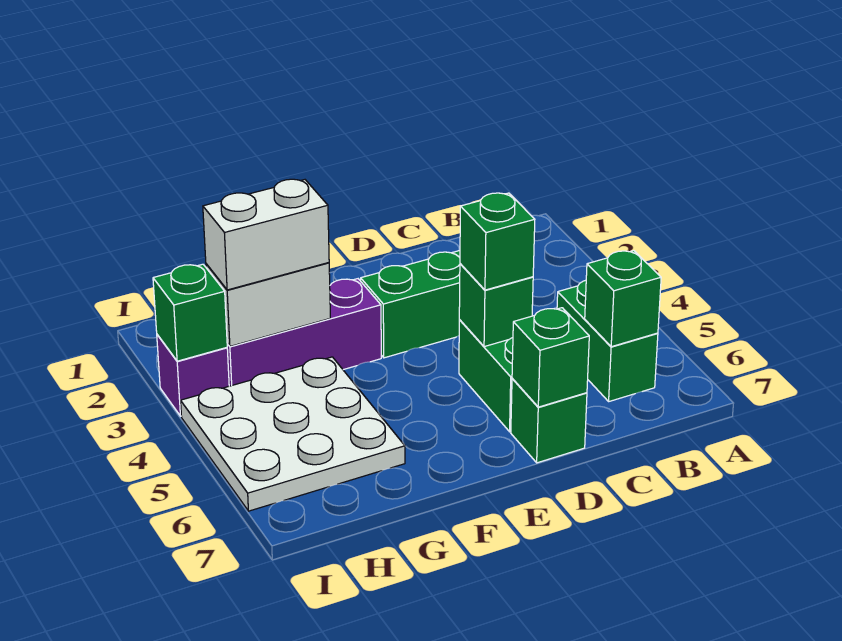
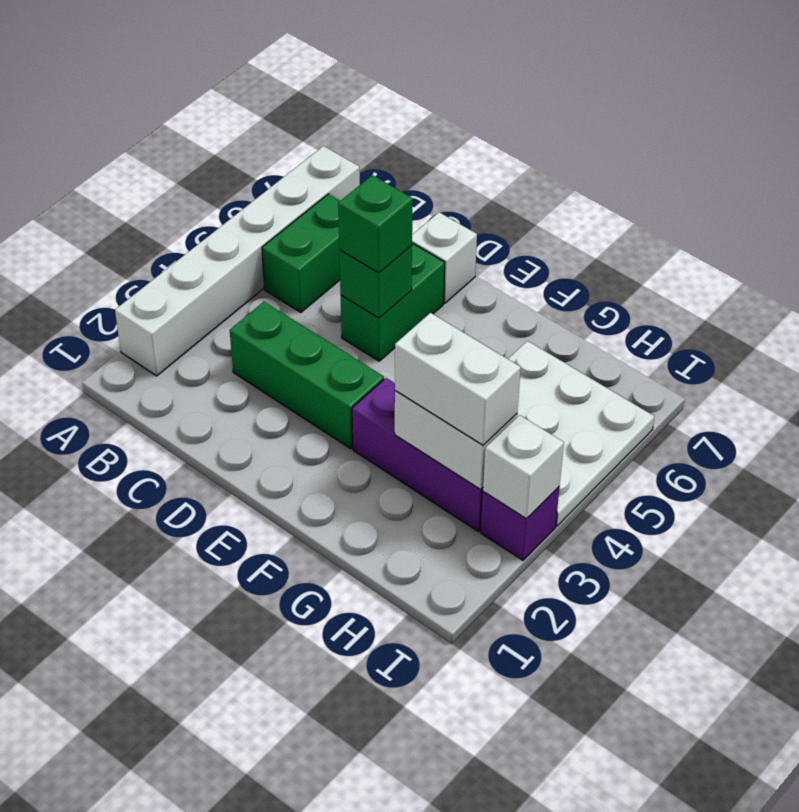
none -> white brick A2:A7 level 1
green brick B6 level 2 -> none
green brick D7 level 1 -> white brick D7 level 1
green brick D7 level 2 -> none
green brick I3 level 2 -> white brick I3 level 2

